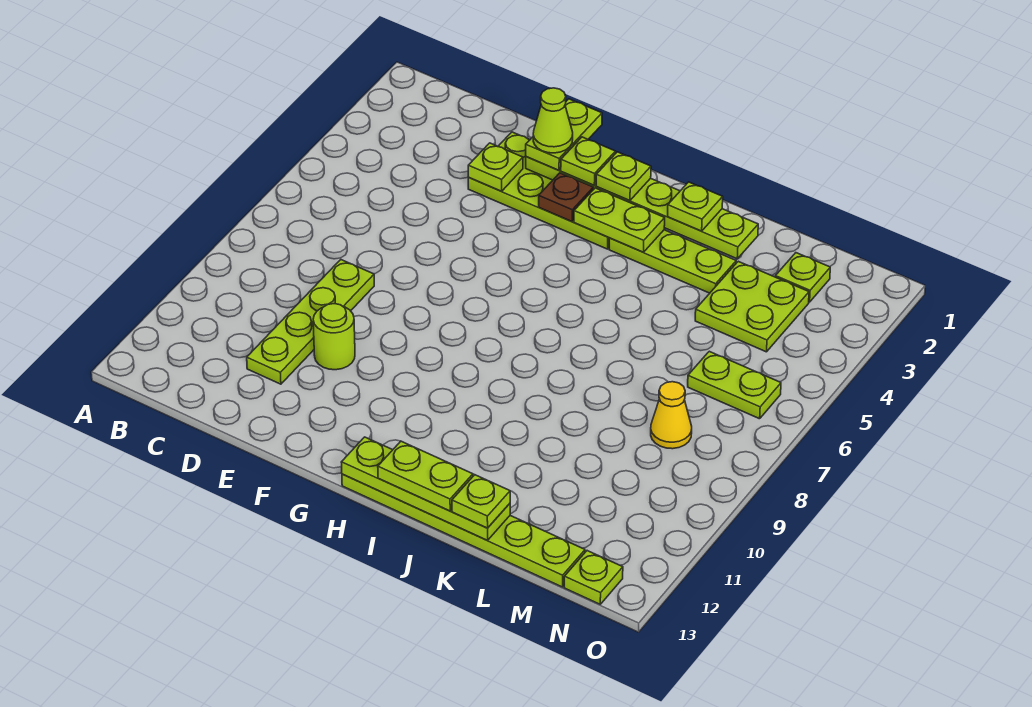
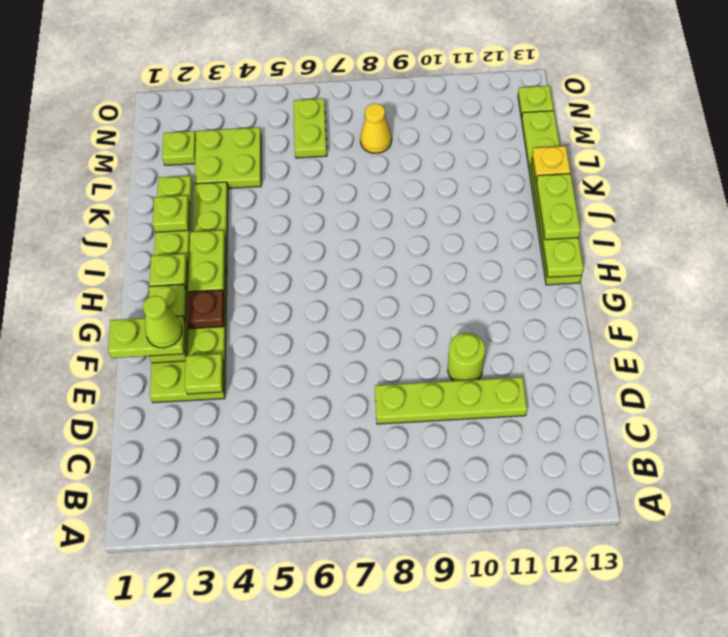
lime plate K13 level 3 -> yellow plate K13 level 3

